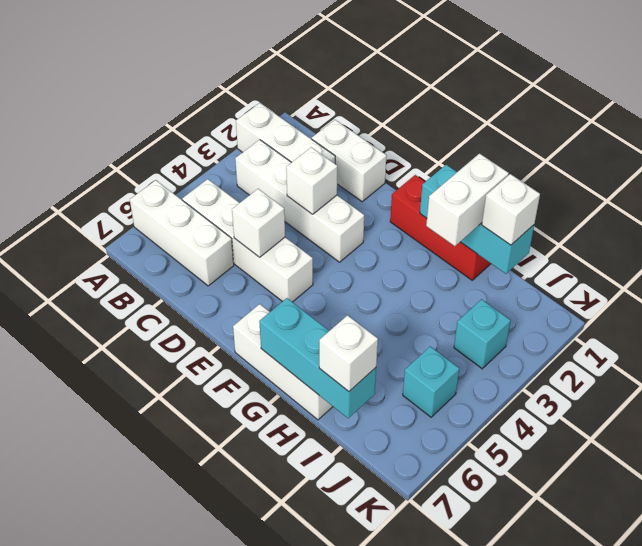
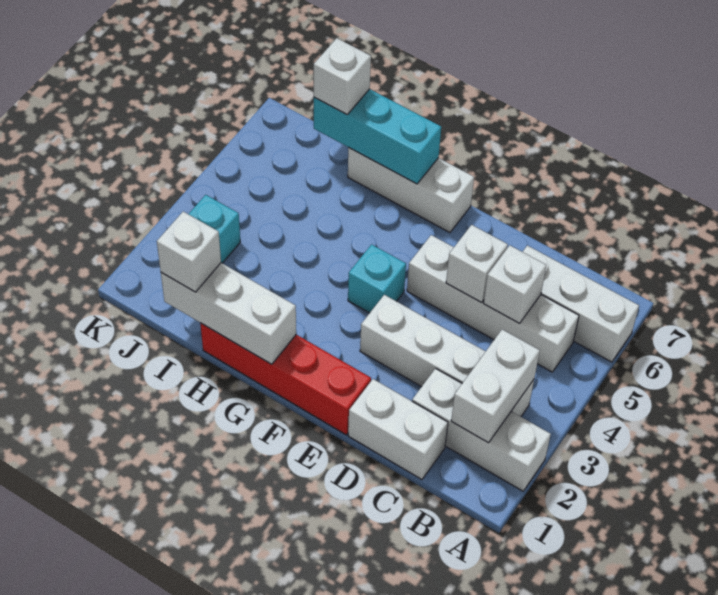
white brick D3 level 2 -> white brick C5 level 2
red brick F1:H1 level 1 -> red brick E1:H1 level 1
cyan brick G1:I1 level 2 -> white brick G1:I1 level 2
white brick H1:H2 level 3 -> white brick B2:B3 level 2
cyan brick J5 level 1 -> cyan brick F4 level 1

